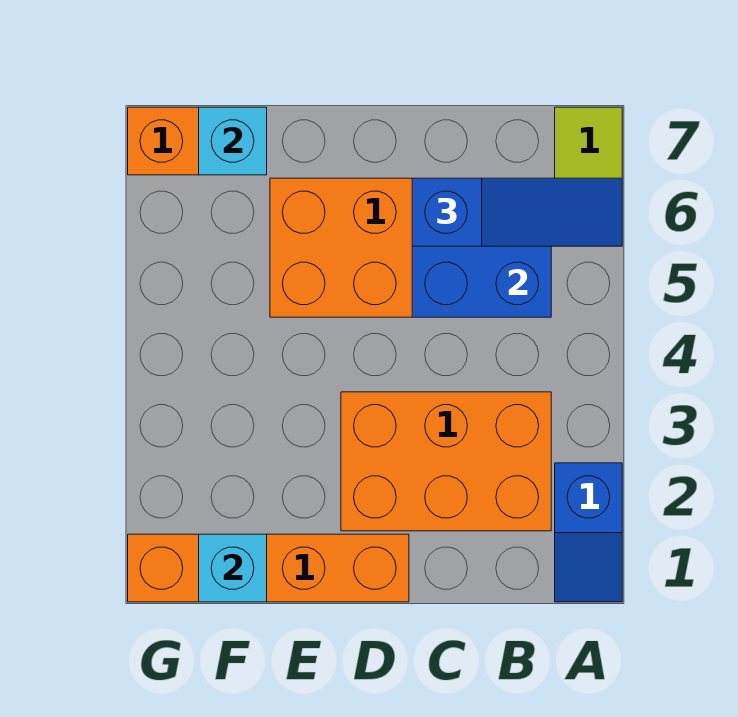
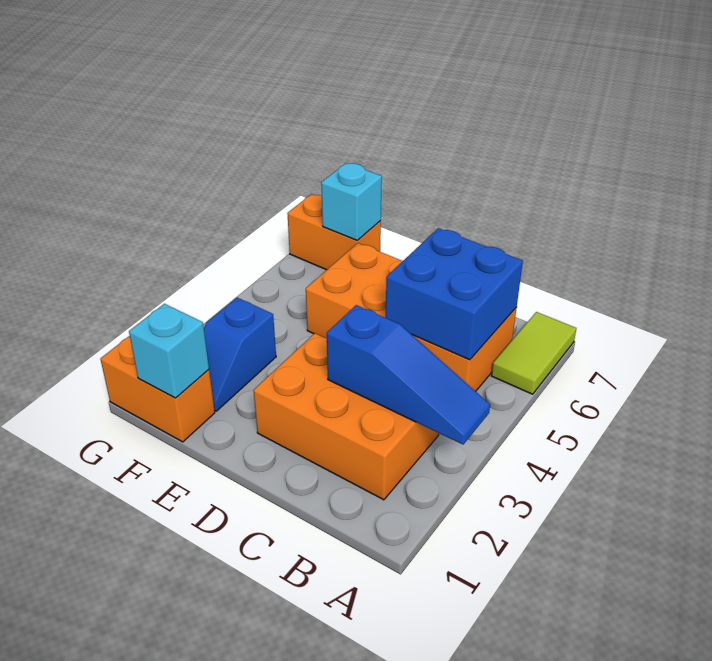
blue slope A1:A2 level 1 top 2 -> blue slope F2:F3 level 1 top 3
blue slope A6:C6 level 3 top C -> blue slope A3:C3 level 2 top C
orange brick D1:G1 level 1 -> orange brick F1:G1 level 1

